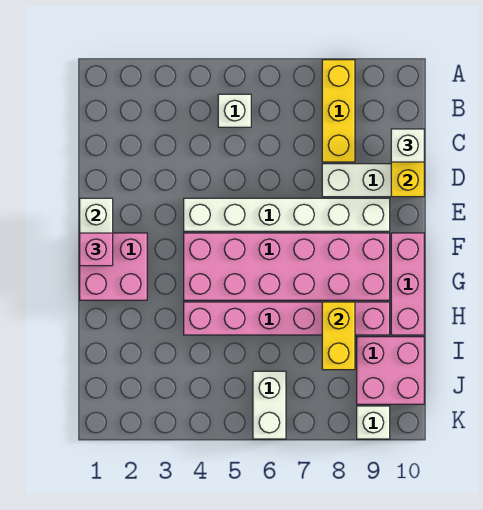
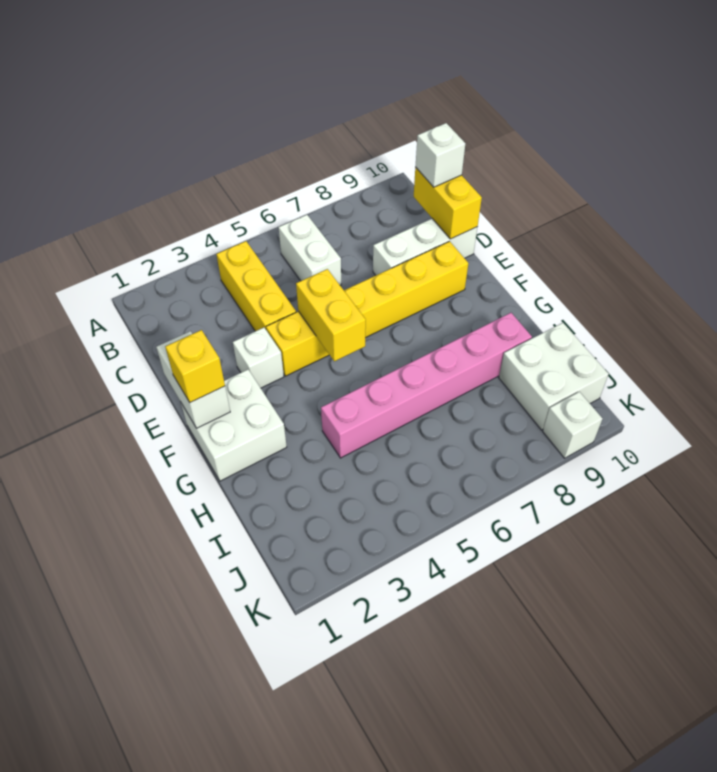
yellow brick A8:C8 level 1 -> yellow brick B4:D4 level 1
white brick B5 level 1 -> white brick E3 level 1
white brick E4:E9 level 1 -> yellow brick E4:E9 level 1
pink brick F1:G2 level 1 -> white brick F1:G2 level 1
pink brick F1 level 3 -> yellow brick F1 level 3
pink brick F4:G9 level 1 -> none
pink brick F10:H10 level 1 -> none
yellow brick H8:I8 level 2 -> yellow brick E5:F5 level 2
pink brick I9:J10 level 1 -> white brick I9:J10 level 1
white brick J6:K6 level 1 -> white brick B6:C6 level 1

